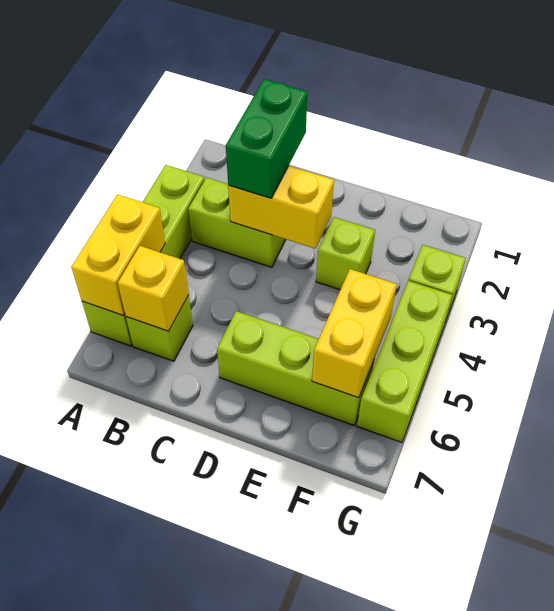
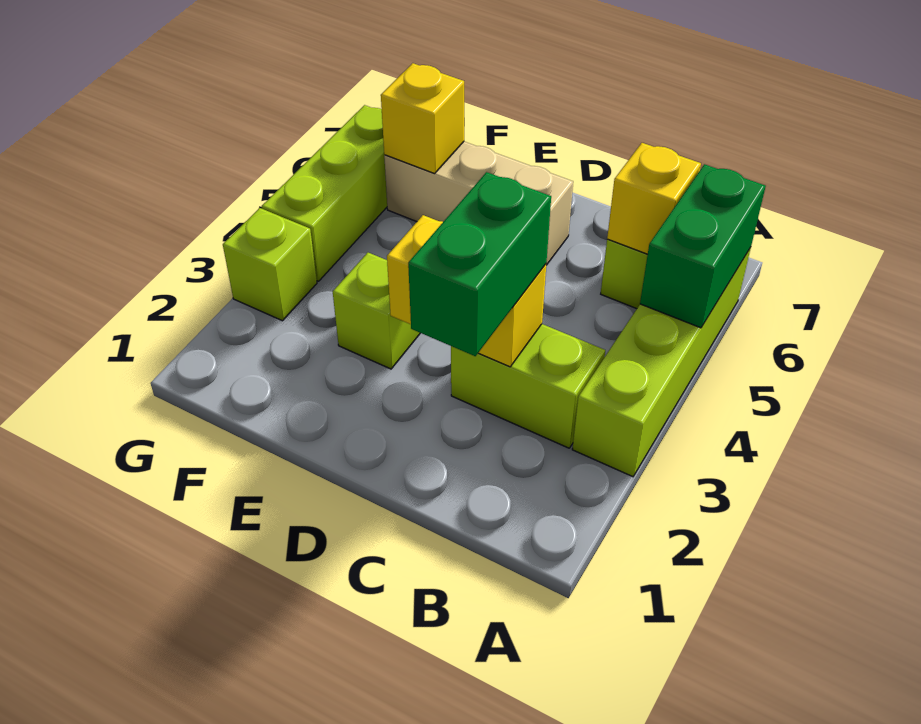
yellow brick A5:A6 level 2 -> green brick A5:A6 level 2
lime brick D6:F6 level 1 -> tan brick D6:F6 level 1
yellow brick F5:F6 level 2 -> yellow brick F6 level 2

